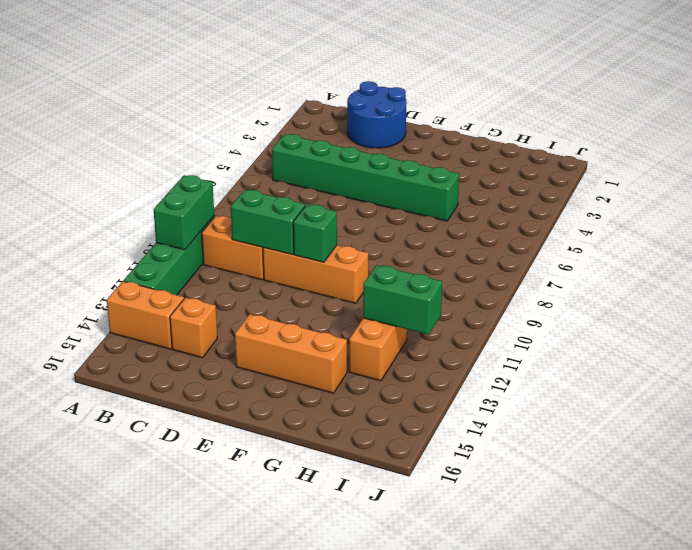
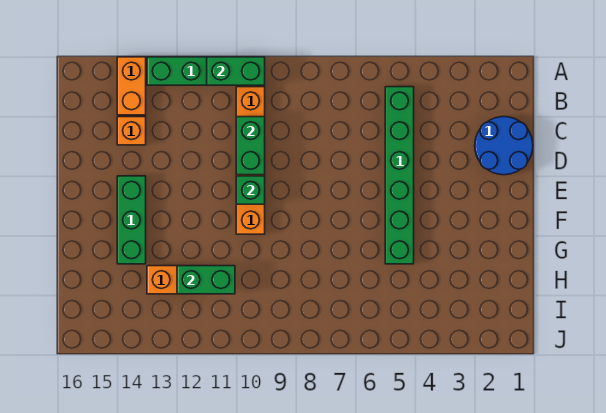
orange brick E14:G14 level 1 -> green brick E14:G14 level 1
green brick H12:I12 level 2 -> green brick H11:H12 level 2

